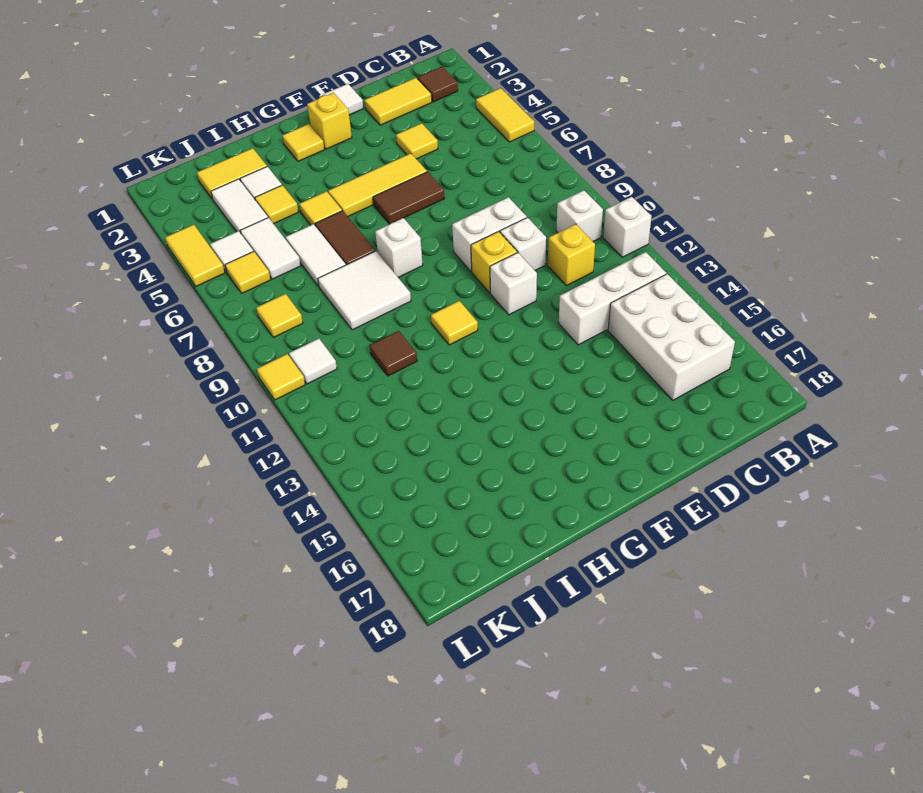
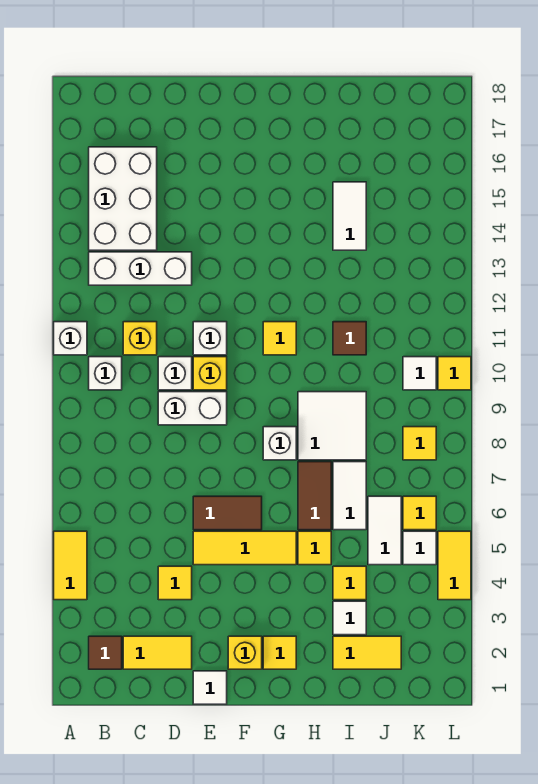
white tile J3:J4 level 1 -> white tile I14:I15 level 1

